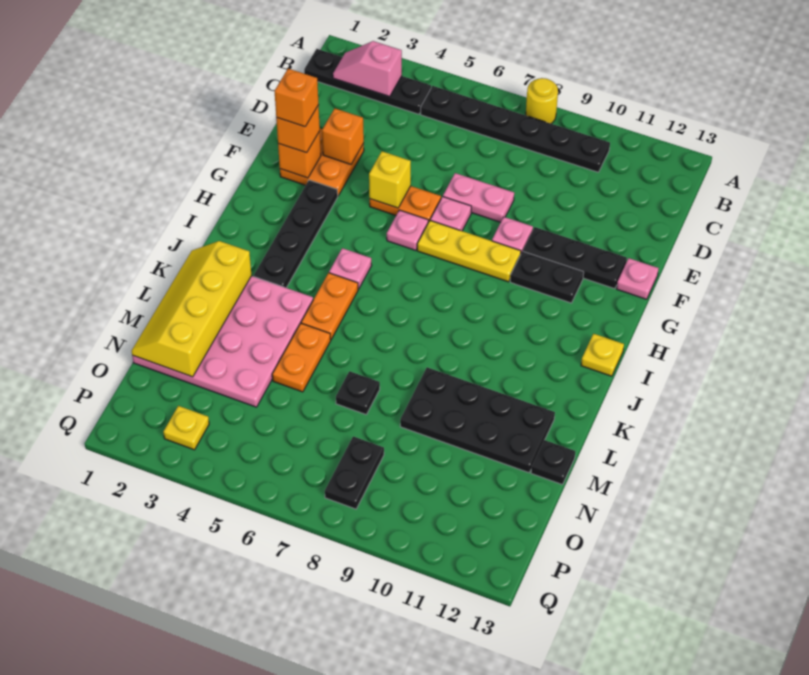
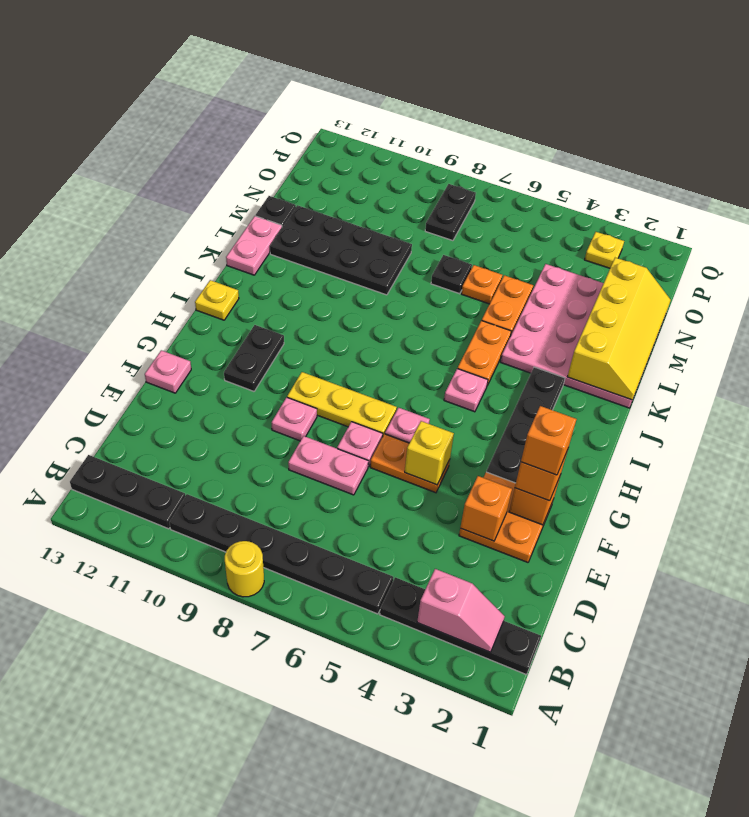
black plate F10:F12 level 1 -> black plate B11:B13 level 1
black plate G10:G11 level 1 -> black plate G11:H11 level 1
none -> pink plate K13:L13 level 1
none -> orange plate M6 level 1

